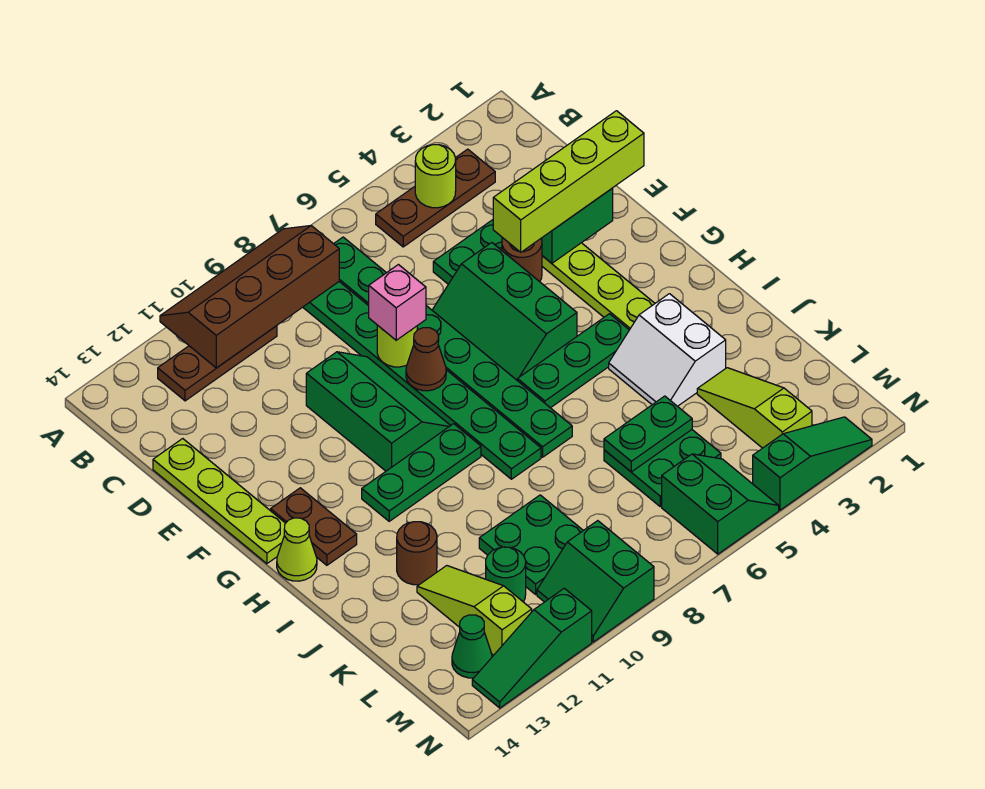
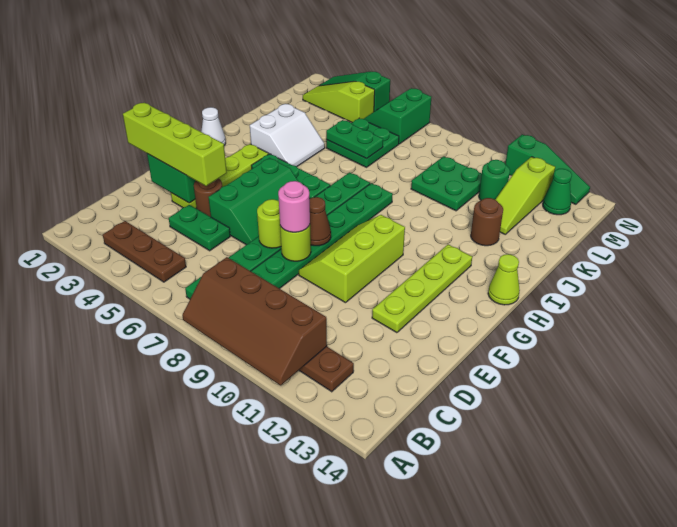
lime round brick B4 level 2 -> lime round brick E7 level 2
lime plate D14:G14 level 1 -> lime plate E12:H12 level 1
pink brick E8 level 3 -> pink round brick E8 level 3
green slope E9:G10 level 1 top 10 -> lime slope E9:G10 level 1 top 10
brown plate G13:H13 level 1 -> none
none -> white cone H1 level 1
green plate H9:H11 level 1 -> none
lime slope K3:M3 level 1 top M -> lime slope M2:M4 level 1 top 4
green slope M9:N10 level 1 top 9 -> none

